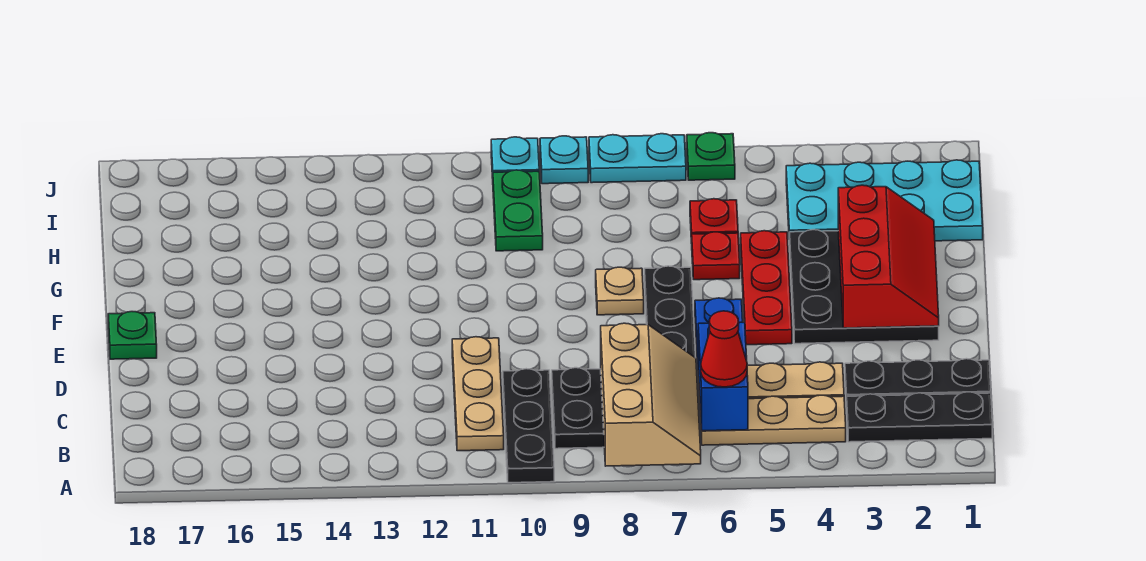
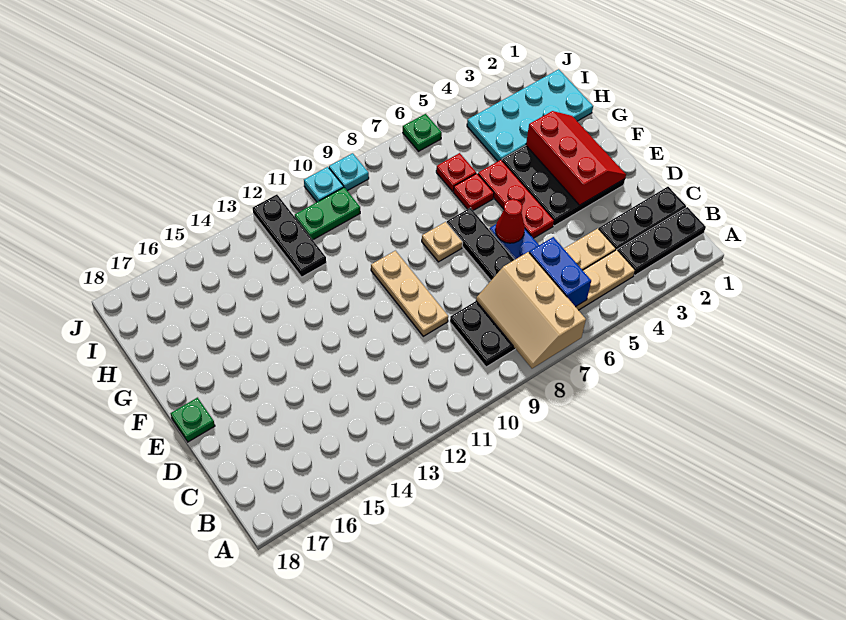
tan slope A7:C8 level 2 top 8 -> tan slope A7:C8 level 2 top 7
black plate A10:C10 level 1 -> black plate H12:J12 level 1
red cone B6 level 3 -> red cone E6 level 2
tan plate B11:D11 level 1 -> tan plate D10:F10 level 1
green plate H10:I10 level 1 -> green plate I10:I11 level 1
cyan plate J7:J8 level 1 -> none

